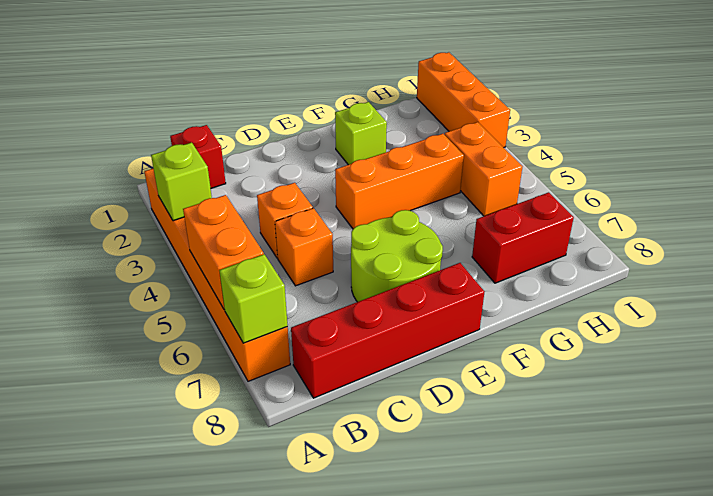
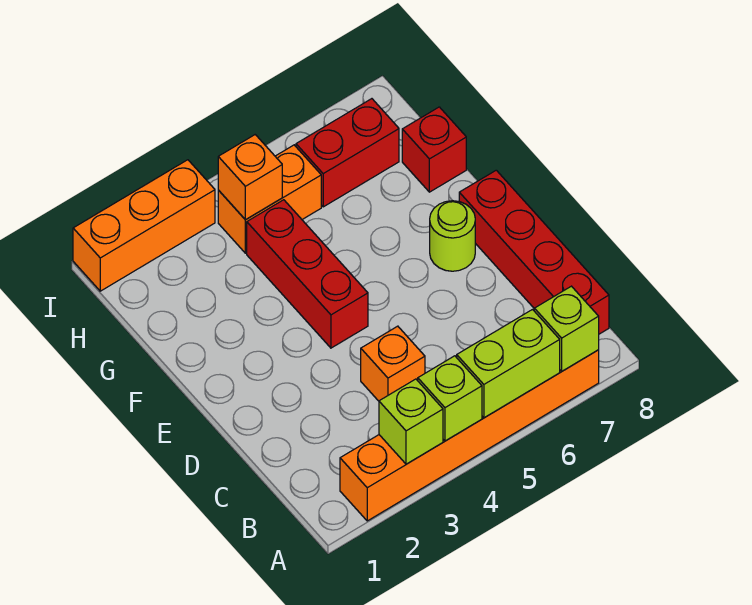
orange brick A5:A6 level 2 -> lime brick A5:A6 level 2
red brick B1 level 1 -> red brick G8 level 1
orange brick C5 level 1 -> orange brick H4 level 2
lime round brick D6:E7 level 1 -> lime round brick E7 level 1
orange brick E4:G4 level 1 -> red brick E4:G4 level 1
lime brick F2 level 1 -> lime brick A4 level 2
red brick G7:H7 level 1 -> red brick H6:H7 level 1

